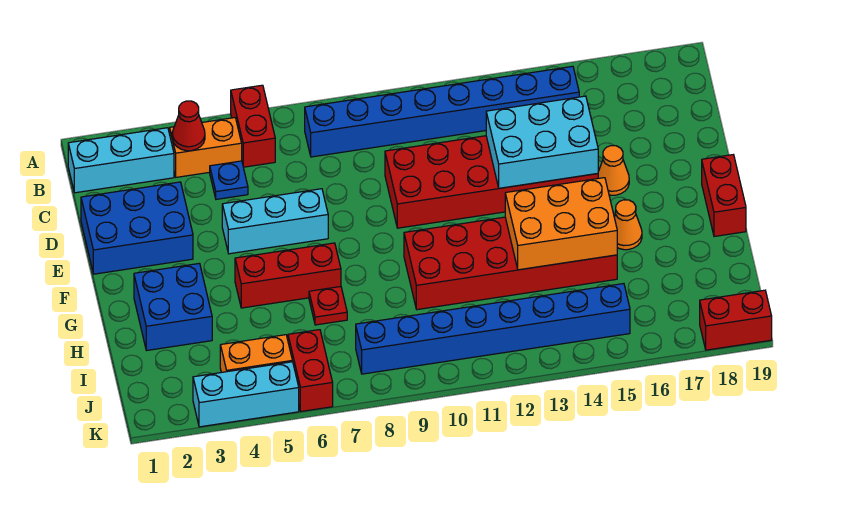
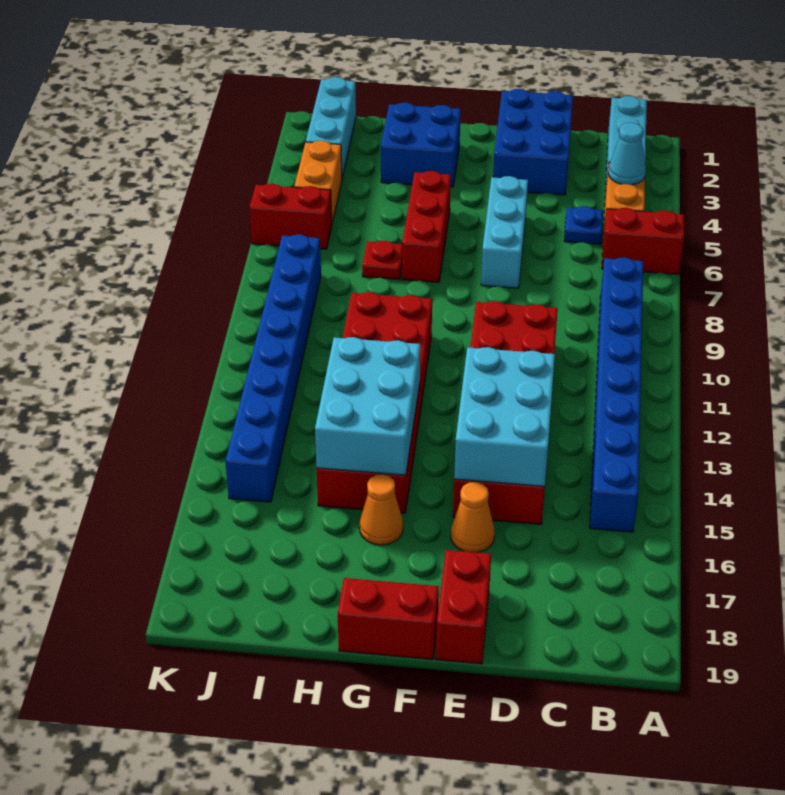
red cone B4 level 2 -> cyan cone B4 level 2
orange brick G13:H15 level 2 -> cyan brick G13:H15 level 2
cyan brick K3:K5 level 1 -> cyan brick J1:J3 level 1
red brick K18:K19 level 1 -> red brick E18:E19 level 1

